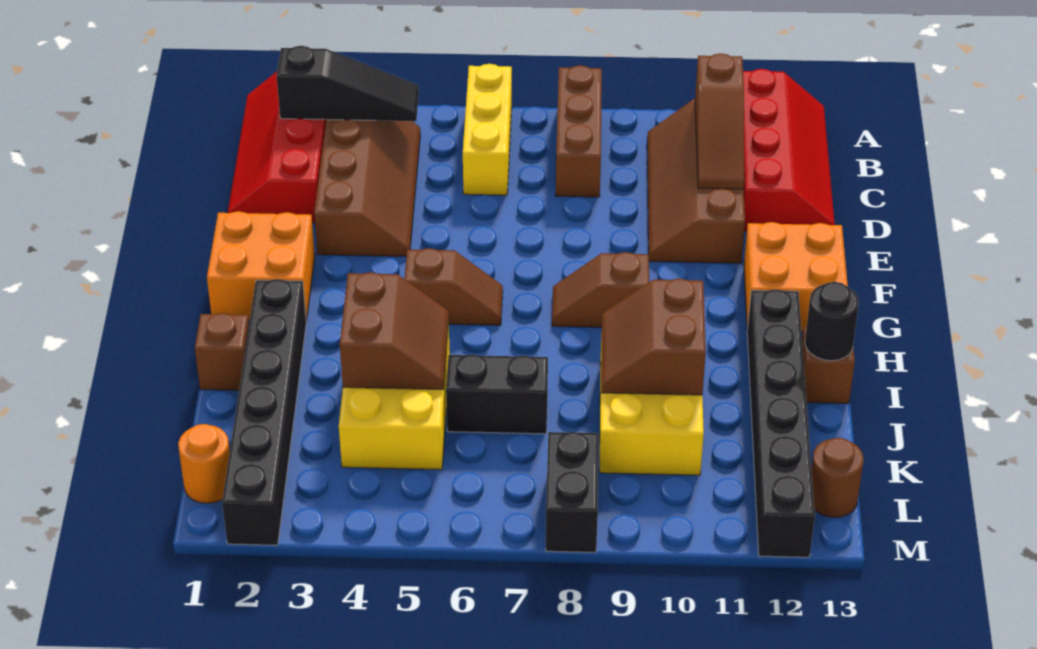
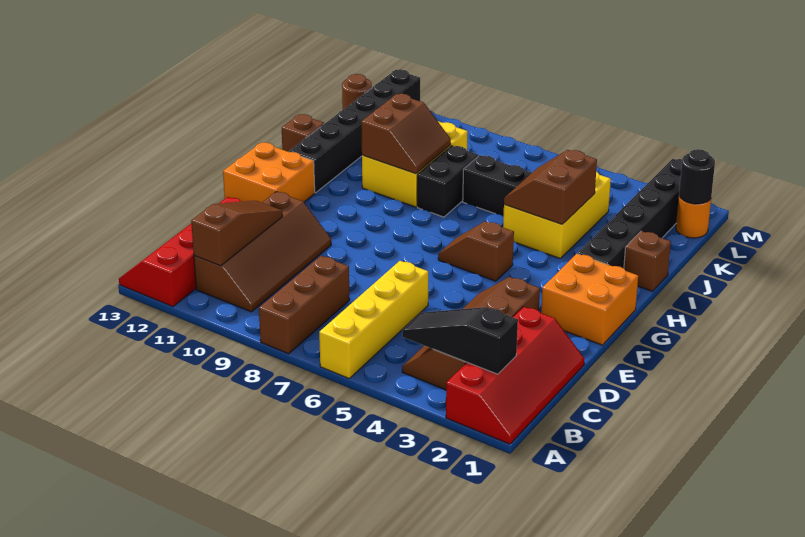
yellow brick A6:C6 level 1 -> yellow brick A6:D6 level 1
brown slope G8:G9 level 1 top 9 -> none
black round brick I13 level 2 -> black round brick L1 level 2
black brick L8:M8 level 1 -> black brick I8:J8 level 1

